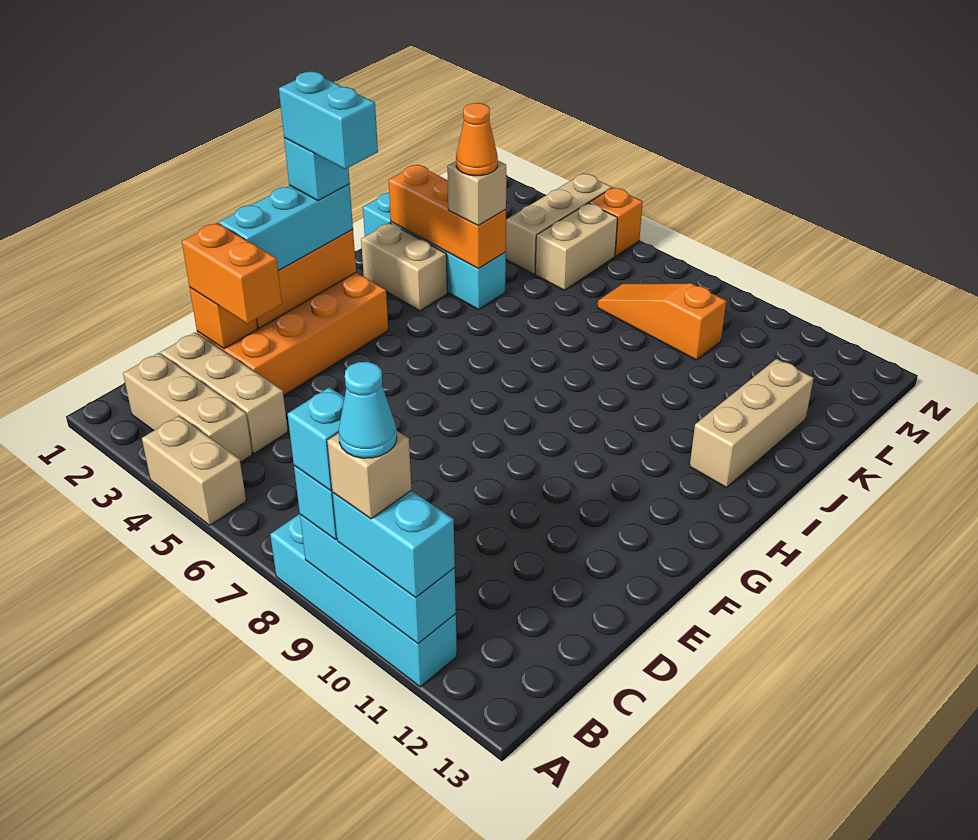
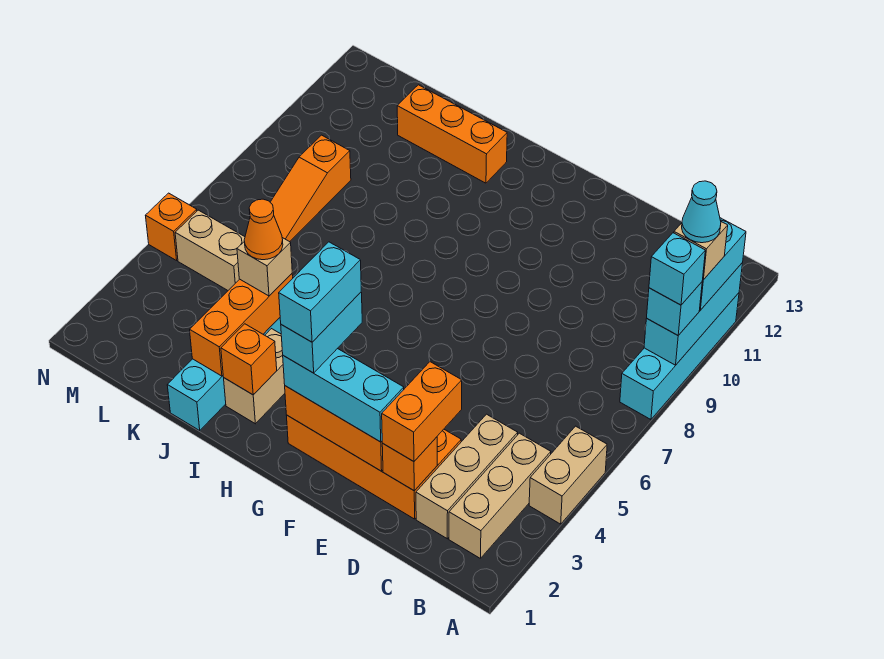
cyan brick G2 level 4 -> cyan brick G2:G3 level 4
none -> orange brick I2 level 2
tan brick I12:K12 level 1 -> orange brick I12:K12 level 1
tan brick L4:N4 level 1 -> none

